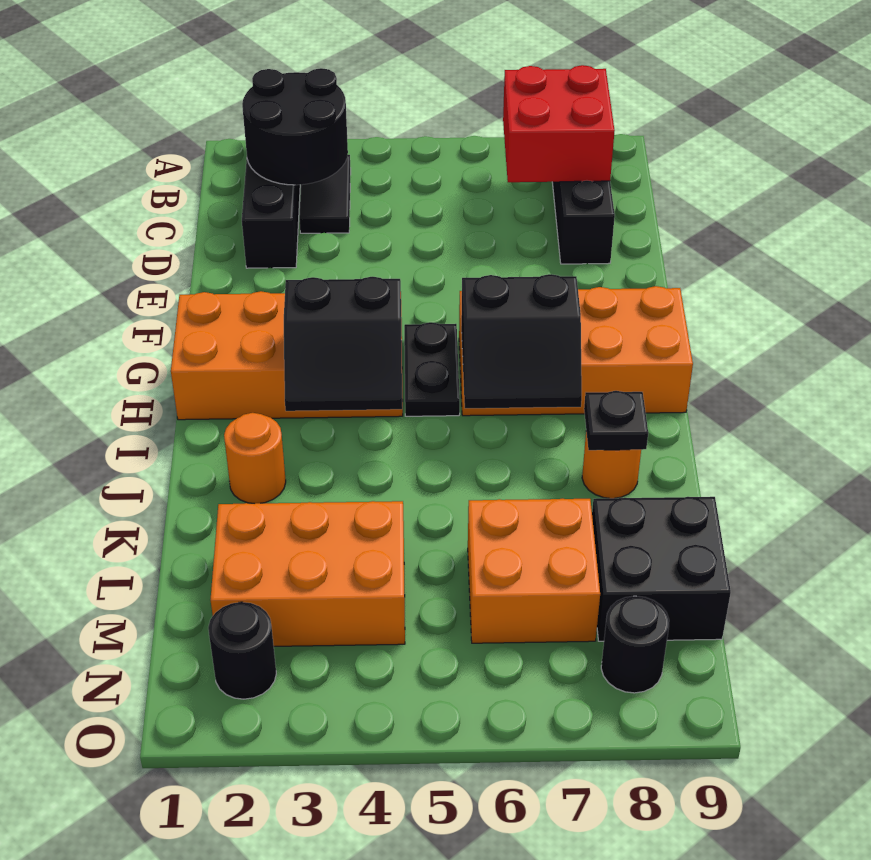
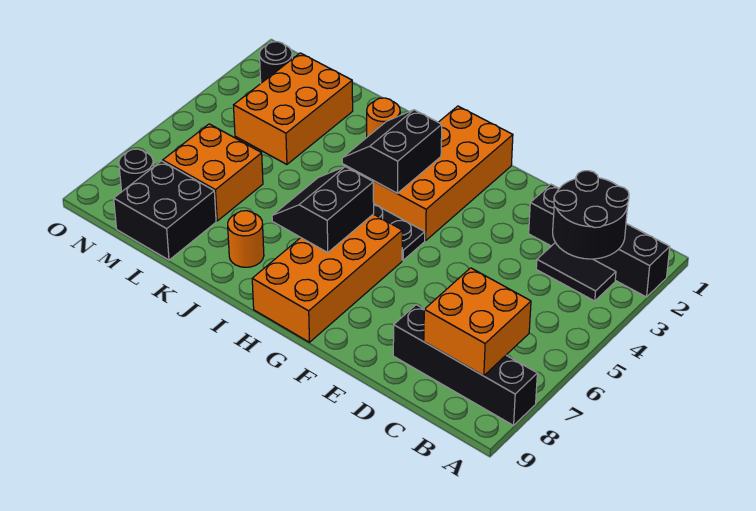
red brick B7:C8 level 2 -> orange brick B7:C8 level 2
black plate J8 level 2 -> none

